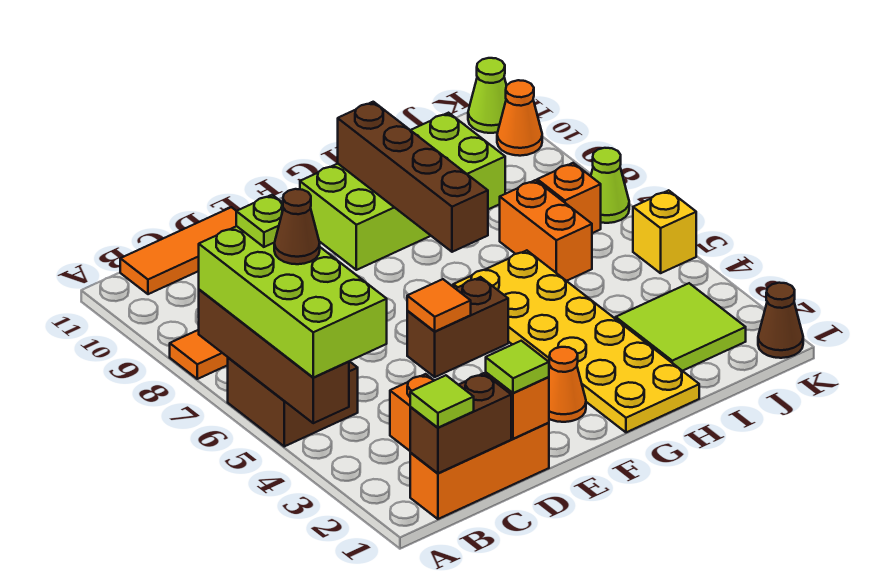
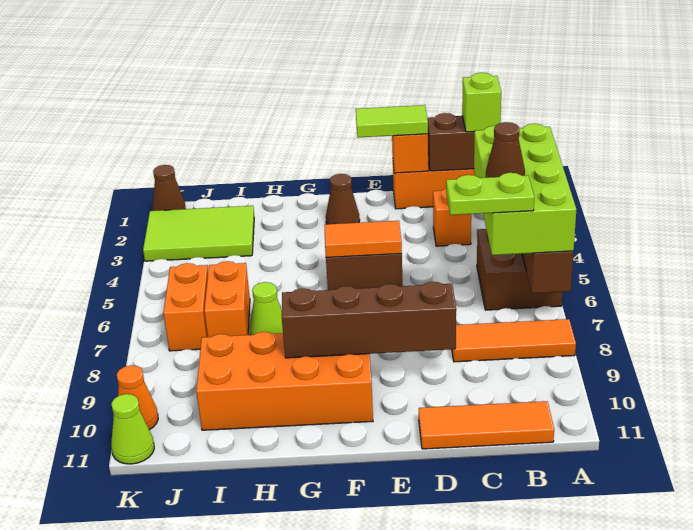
lime tile B1 level 3 -> lime brick B1 level 3
lime plate B7 level 4 -> lime plate B7:C7 level 4
lime tile D1 level 3 -> lime tile D1:E1 level 3
orange tile E5 level 2 -> orange tile E5:F5 level 2
orange cone F2 level 1 -> brown cone F2 level 1
lime brick F9:I10 level 1 -> orange brick F9:I10 level 1
yellow plate G1:H6 level 1 -> none
brown brick G7:G10 level 2 -> brown brick D9:G9 level 2
lime tile I2:J3 level 1 -> lime tile I2:K3 level 1
orange brick J7 level 1 -> orange brick J6:J7 level 1
yellow brick K5 level 1 -> none
lime cone K7 level 1 -> lime cone H7 level 1

